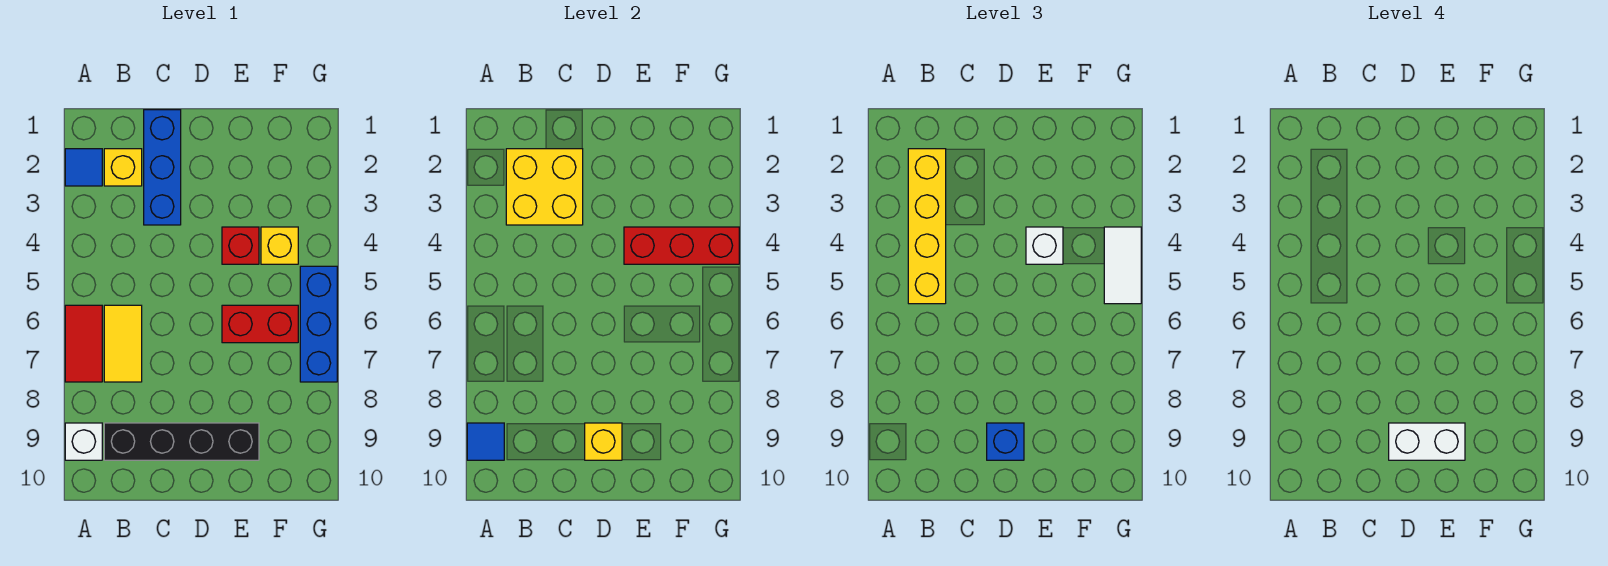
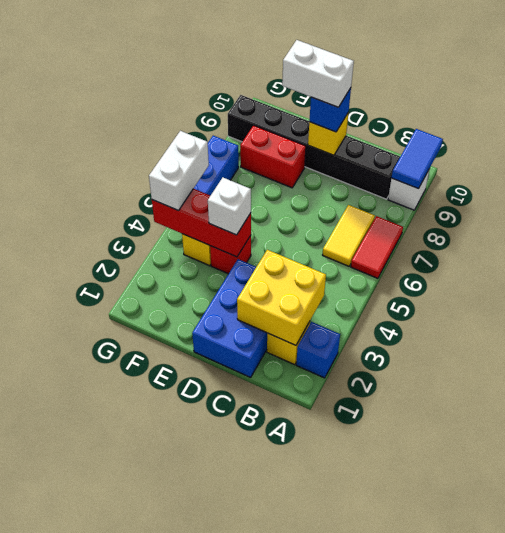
blue tile A2 level 1 -> blue brick A2 level 1
blue tile A9 level 2 -> blue tile A9:A10 level 2
yellow brick B2:B5 level 3 -> none
black brick B9:E9 level 1 -> black brick B9:G9 level 1
blue brick C1:C3 level 1 -> blue brick C1:D3 level 1
red brick E6:F6 level 1 -> red brick E8:F8 level 1
white tile G4:G5 level 3 -> white brick G4:G5 level 3

